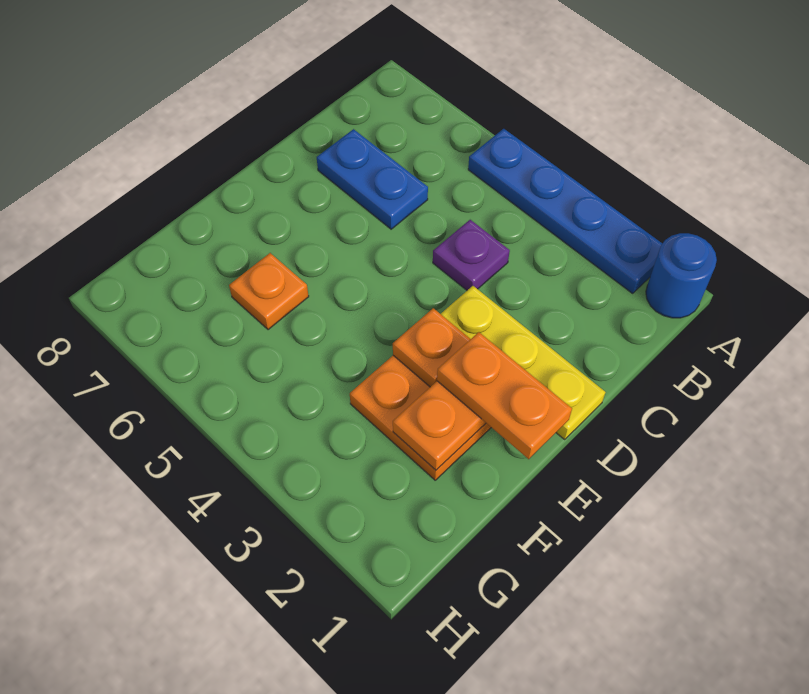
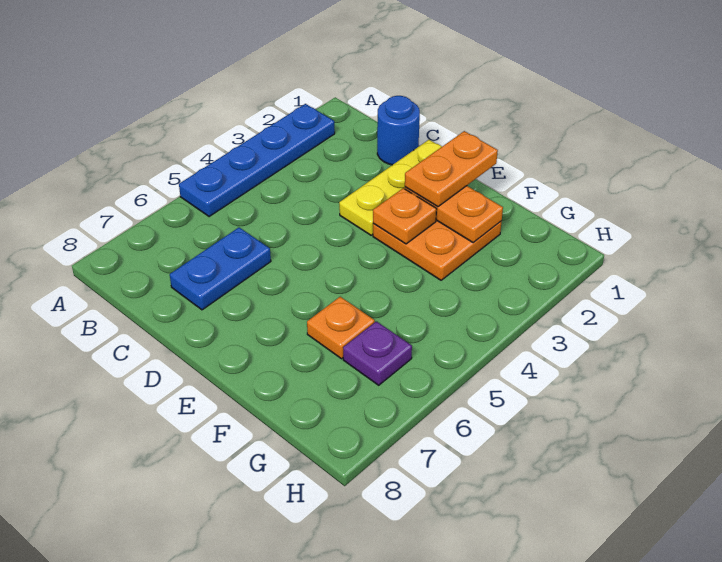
blue round brick A1 level 1 -> blue round brick C1 level 1
purple plate C4 level 1 -> purple plate G6 level 1

